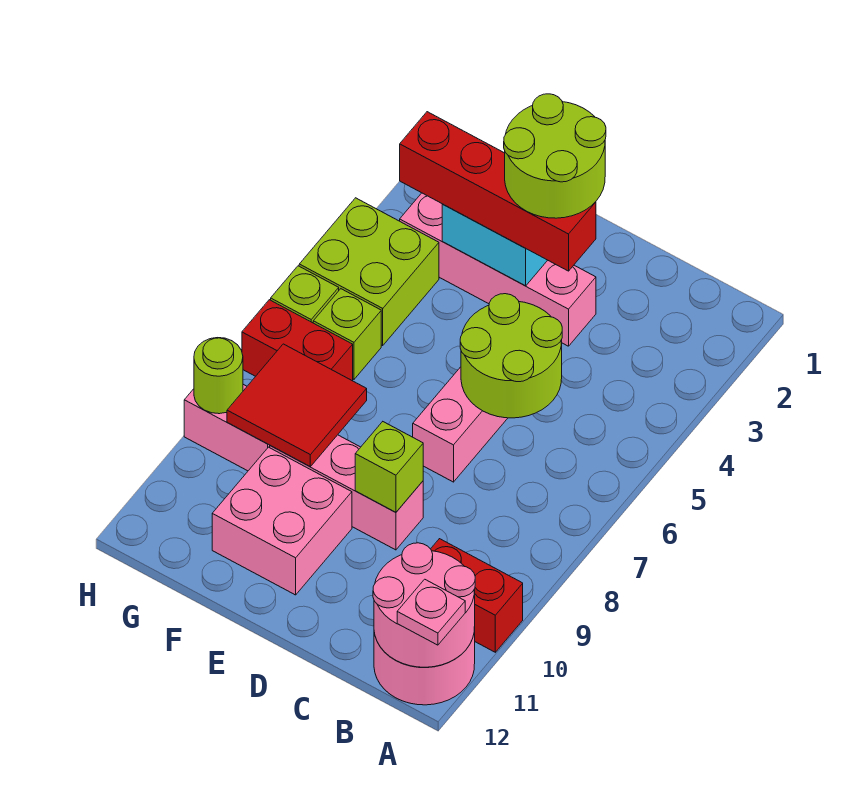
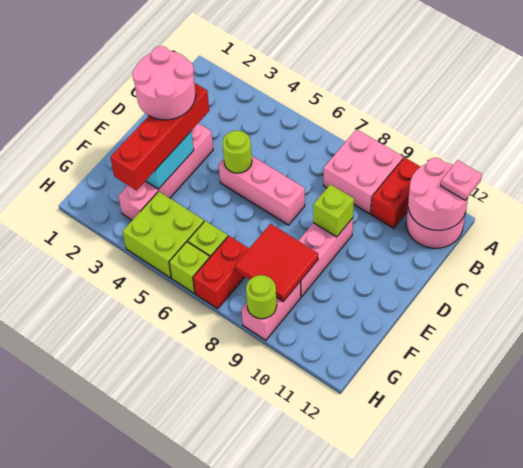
lime round brick C5:D6 level 2 -> lime round brick D5 level 2
lime round brick D2:E3 level 4 -> pink round brick D2:E3 level 4
pink brick E10:F11 level 1 -> pink brick A8:B9 level 1

